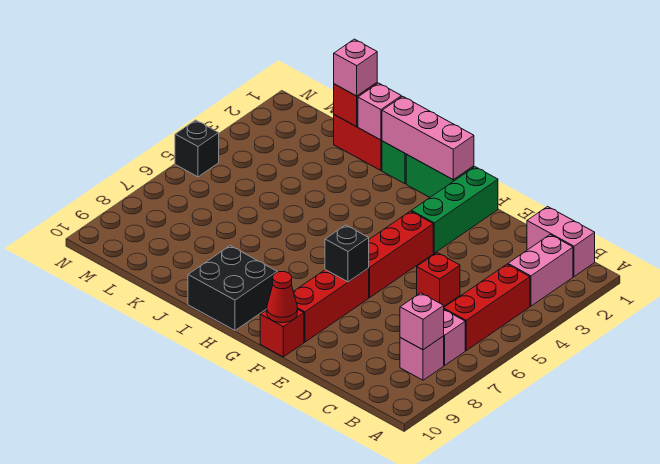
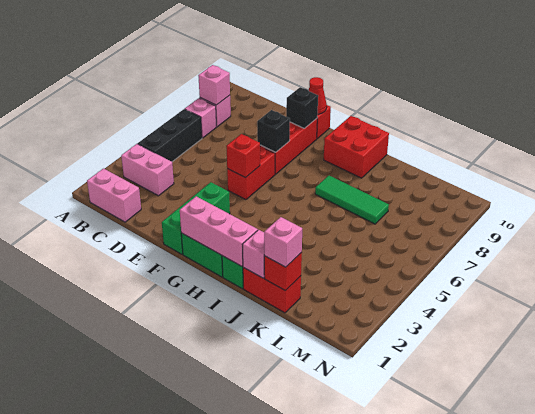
pink brick B2:B3 level 1 -> pink brick B3:C3 level 1
red brick B4:B6 level 1 -> black brick B4:B6 level 1
red brick D5 level 1 -> red brick F5 level 2
red brick F4:F6 level 1 -> red brick F5:F6 level 1
black brick H9:I10 level 1 -> red brick H9:I10 level 1
none -> green tile I7:K7 level 1
black brick N5 level 1 -> black brick F9 level 2

